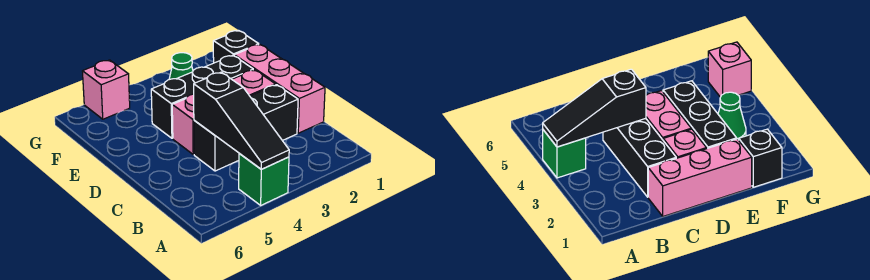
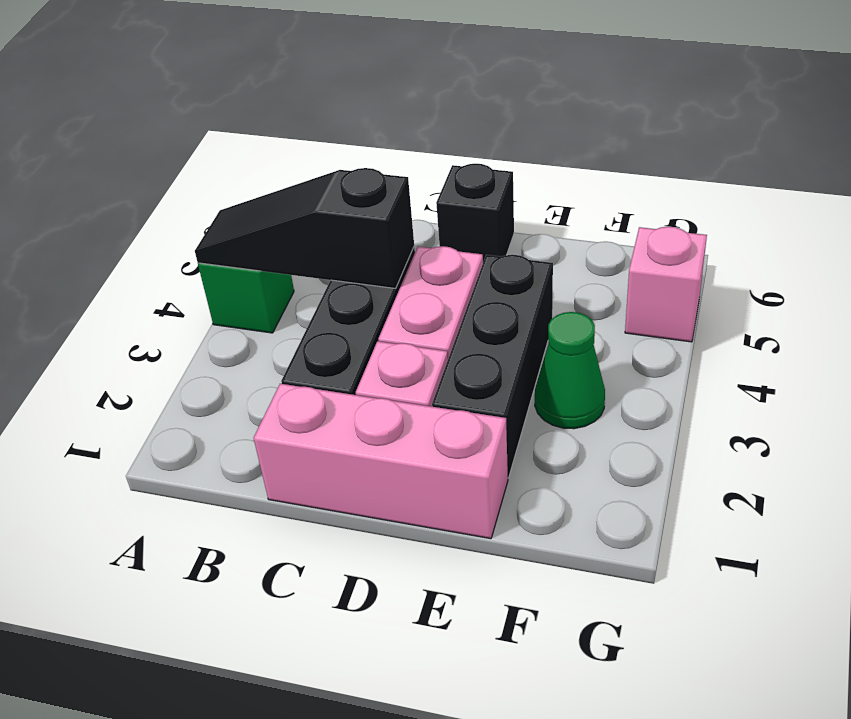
black brick F1 level 1 -> black brick D6 level 1

